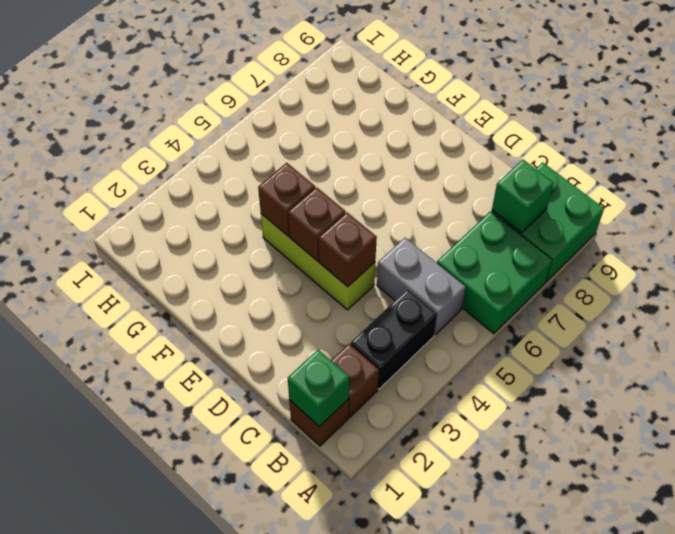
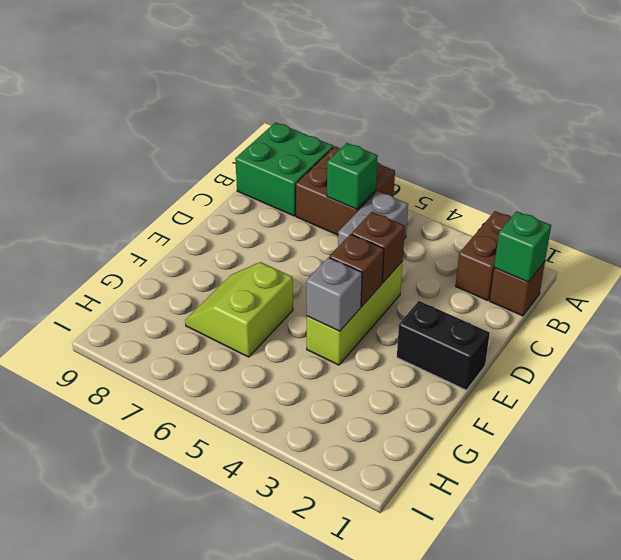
green brick A6:B7 level 1 -> brown brick A6:B7 level 1
brown brick B2 level 1 -> brown brick A2:B2 level 1
black brick B3:B4 level 1 -> black brick E1:E2 level 1
green brick B8 level 2 -> green brick B6 level 2
brown brick F4 level 2 -> grey brick F4 level 2
none -> lime slope F6:G7 level 1 top 6

